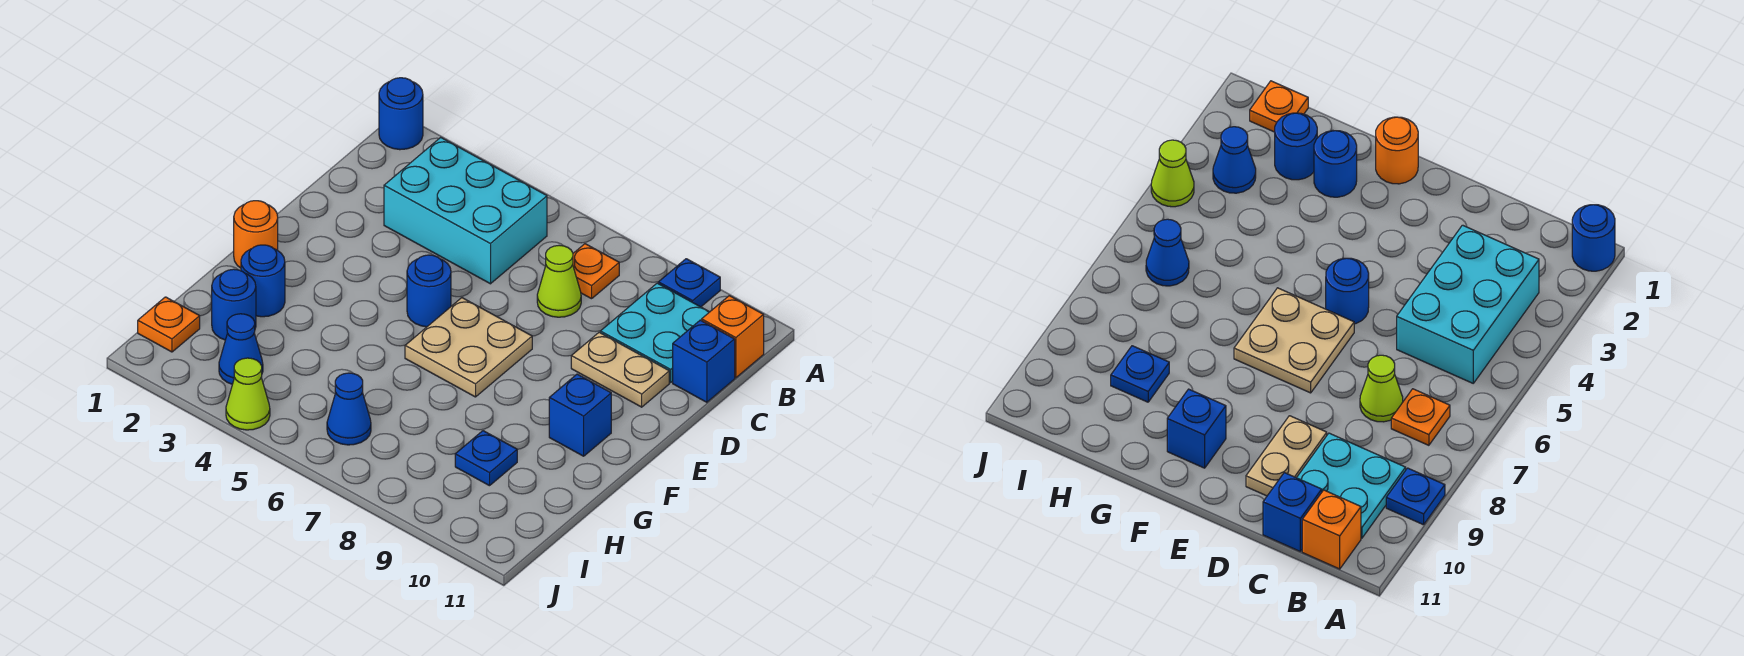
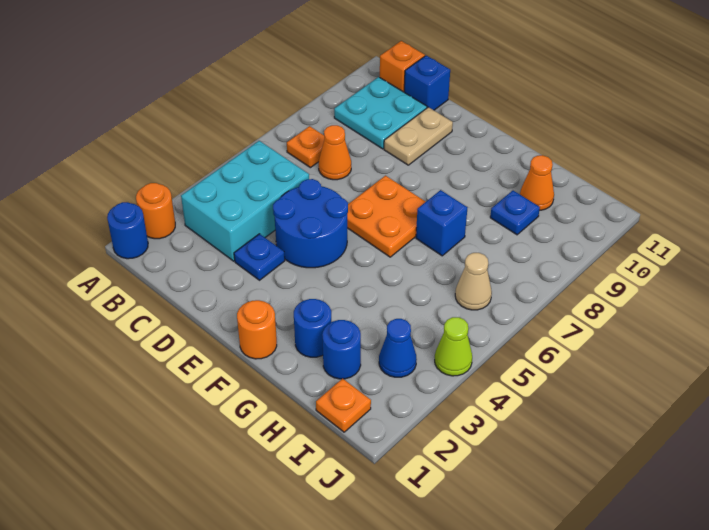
none -> orange round brick A2 level 1
blue plate A9 level 1 -> blue plate D3 level 1
lime cone C7 level 1 -> orange cone C7 level 1
blue round brick E5 level 1 -> blue round brick D4:E5 level 1
tan plate E6:F7 level 1 -> orange plate E6:F7 level 1
blue brick F10 level 1 -> blue brick G7 level 1
none -> orange cone H10 level 1
blue cone I6 level 1 -> tan cone I6 level 1

